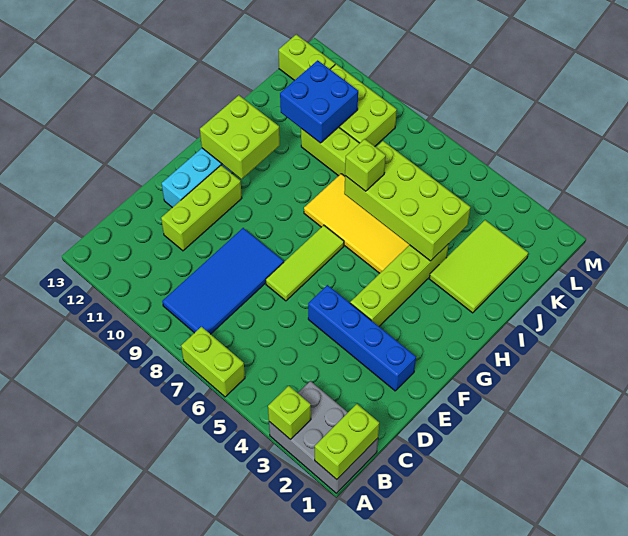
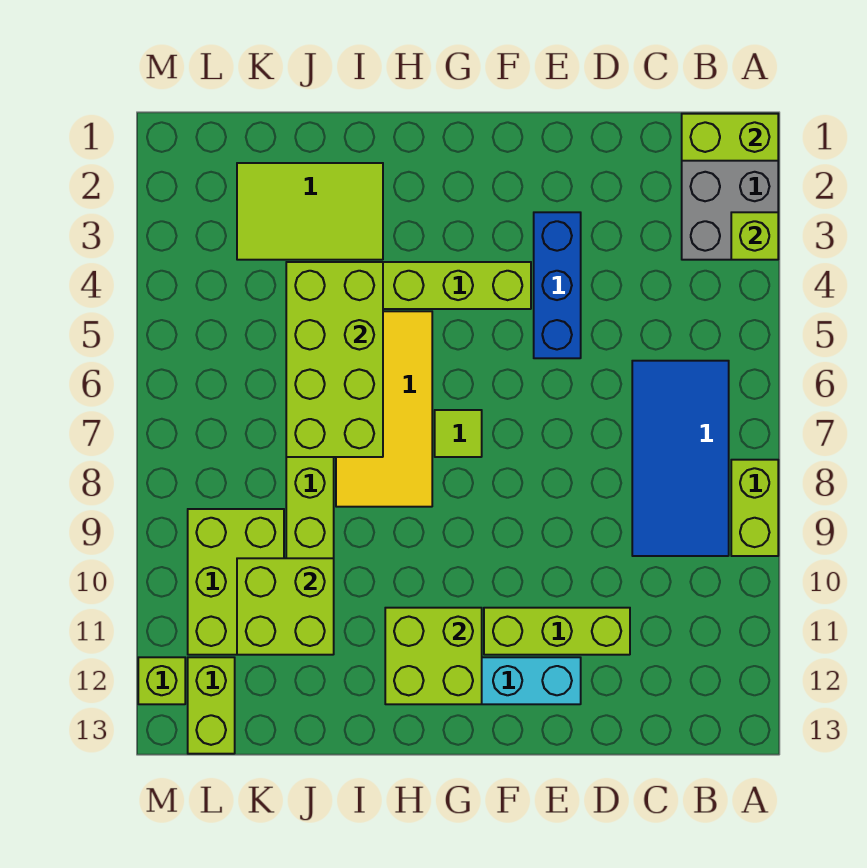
lime brick A6:A7 level 1 -> lime brick A8:A9 level 1
blue tile B8:E9 level 1 -> blue tile B6:C9 level 1
blue brick E2:E5 level 1 -> blue brick E3:E5 level 1
lime tile E7:G7 level 1 -> lime tile G7 level 1
lime brick I7 level 3 -> lime brick M12 level 1
blue brick J10:K11 level 2 -> lime brick J10:K11 level 2

